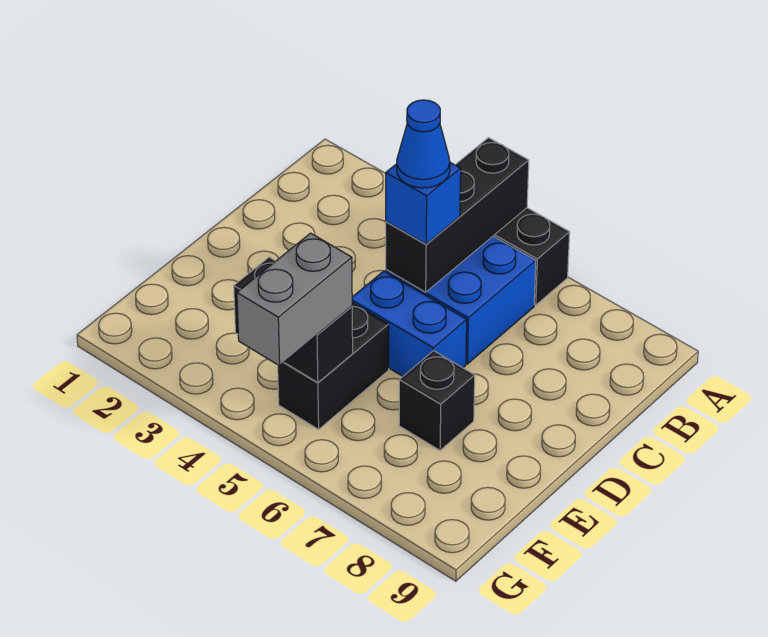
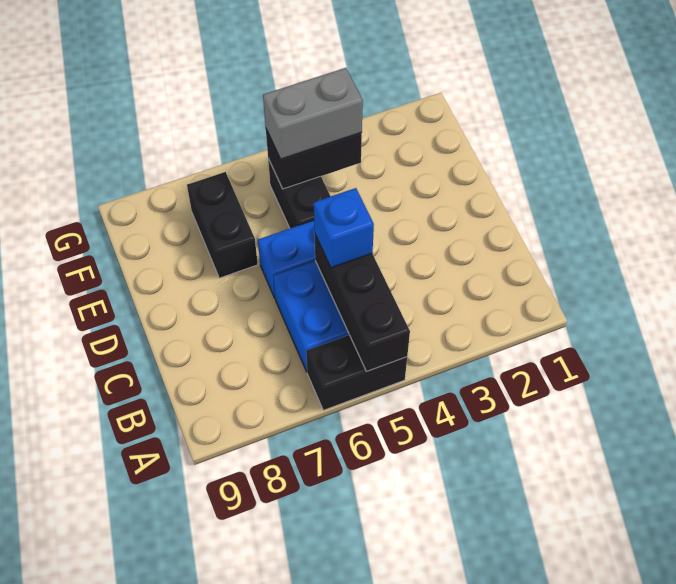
blue cone C5 level 4 -> none
black brick E7 level 1 -> black brick E7:F7 level 1
grey brick F5:G5 level 3 -> grey brick F4:F5 level 3

